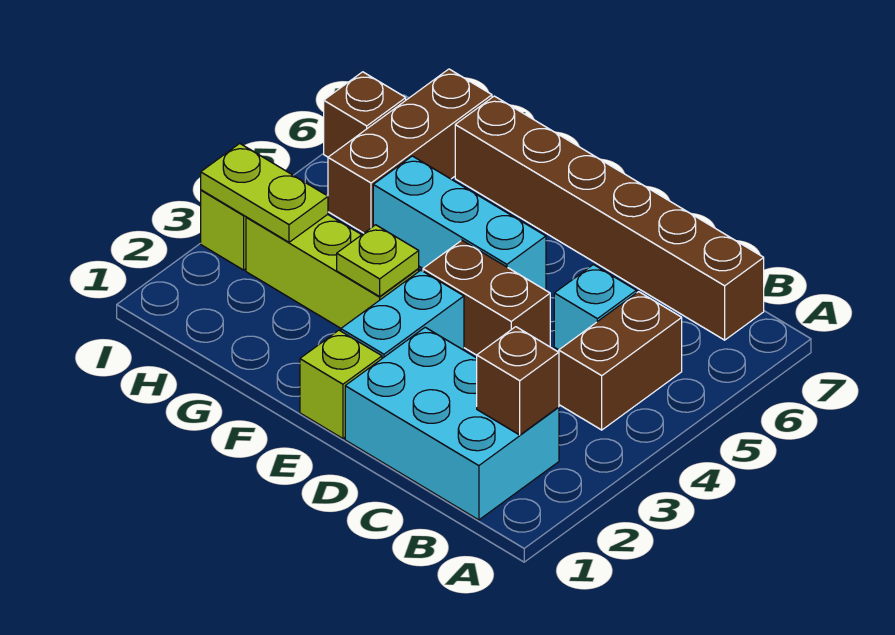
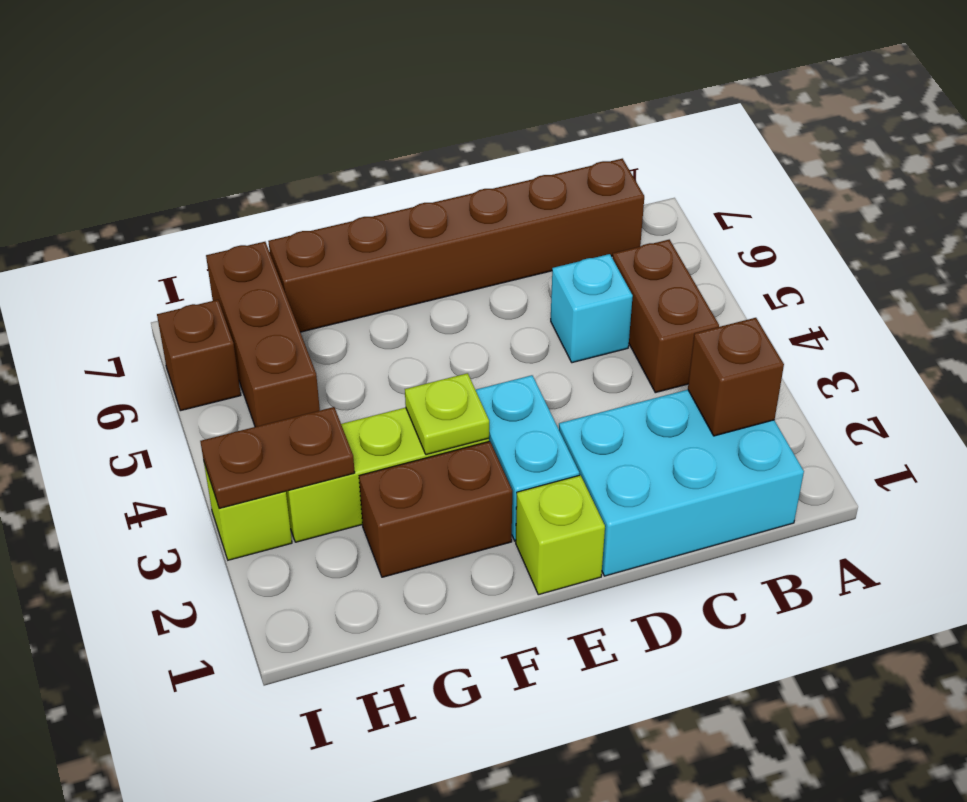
brown brick D4:E4 level 1 -> brown brick F2:G2 level 1
cyan brick E5:G5 level 1 -> none
lime plate H3:I3 level 2 -> brown plate H3:I3 level 2

